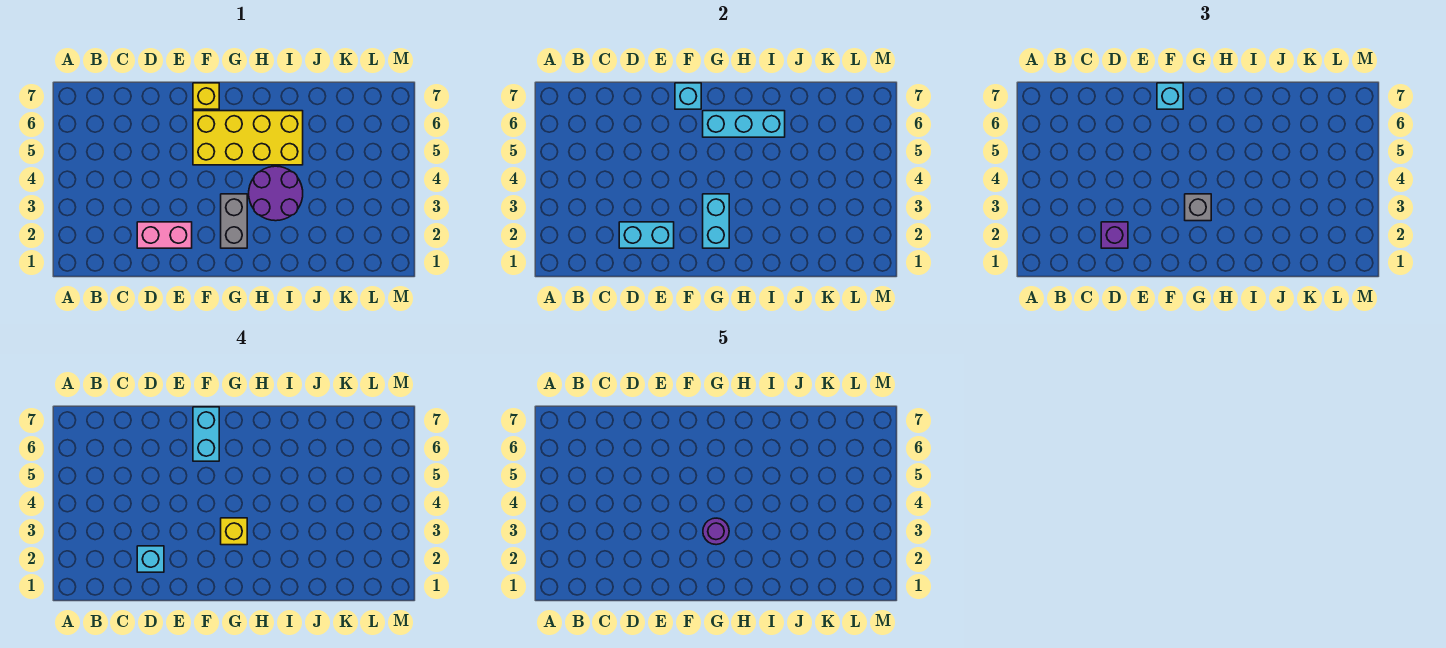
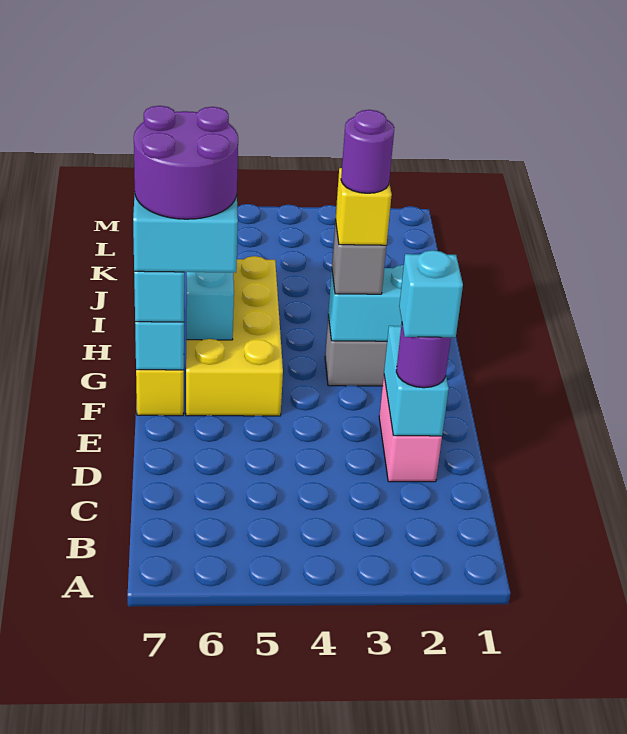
purple brick D2 level 3 -> purple round brick D2 level 3
purple round brick H3:I4 level 1 -> purple round brick F6:G7 level 5

